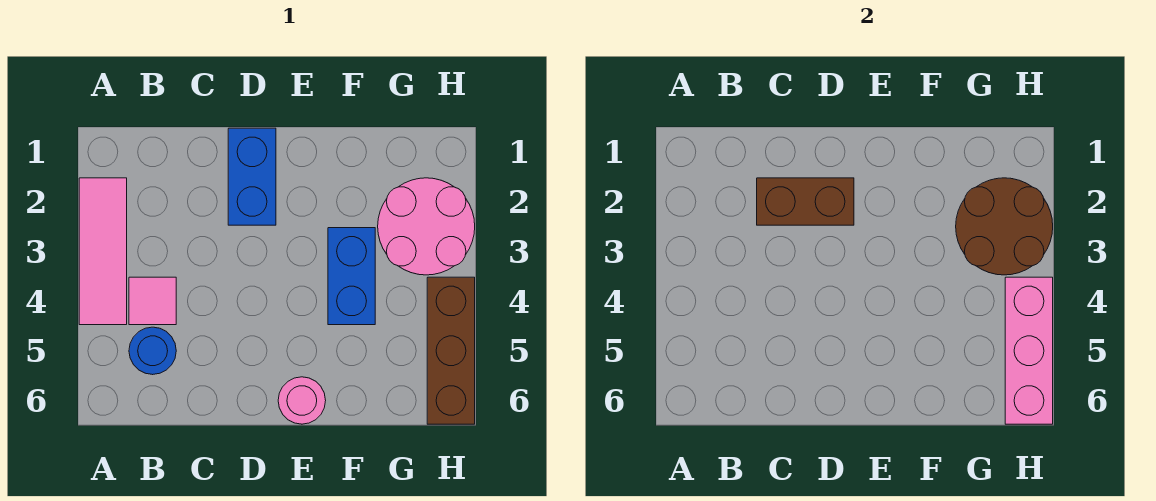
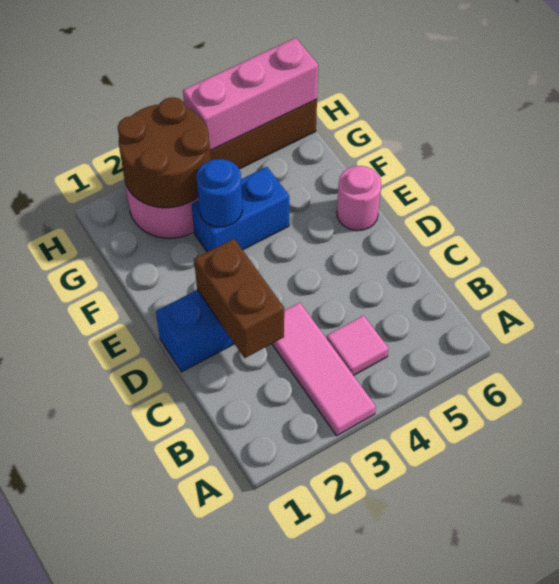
pink tile A2:A4 level 1 -> pink tile A3:C3 level 1
blue round brick B5 level 1 -> blue round brick F3 level 2

